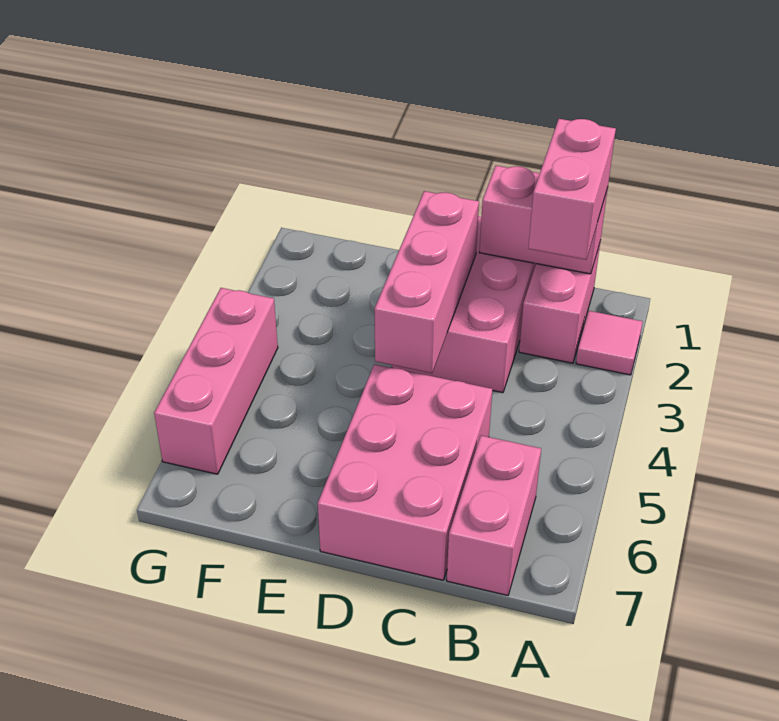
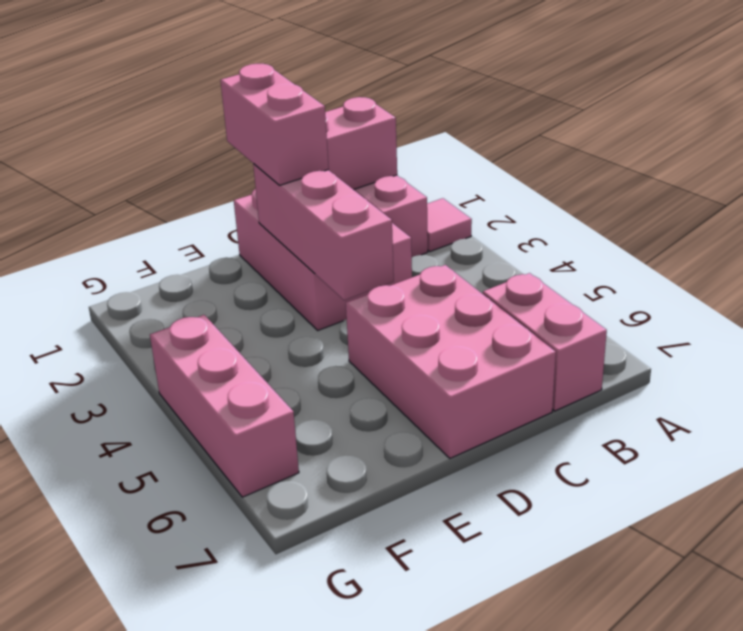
pink brick B1:B2 level 3 -> pink brick D1:D2 level 3

